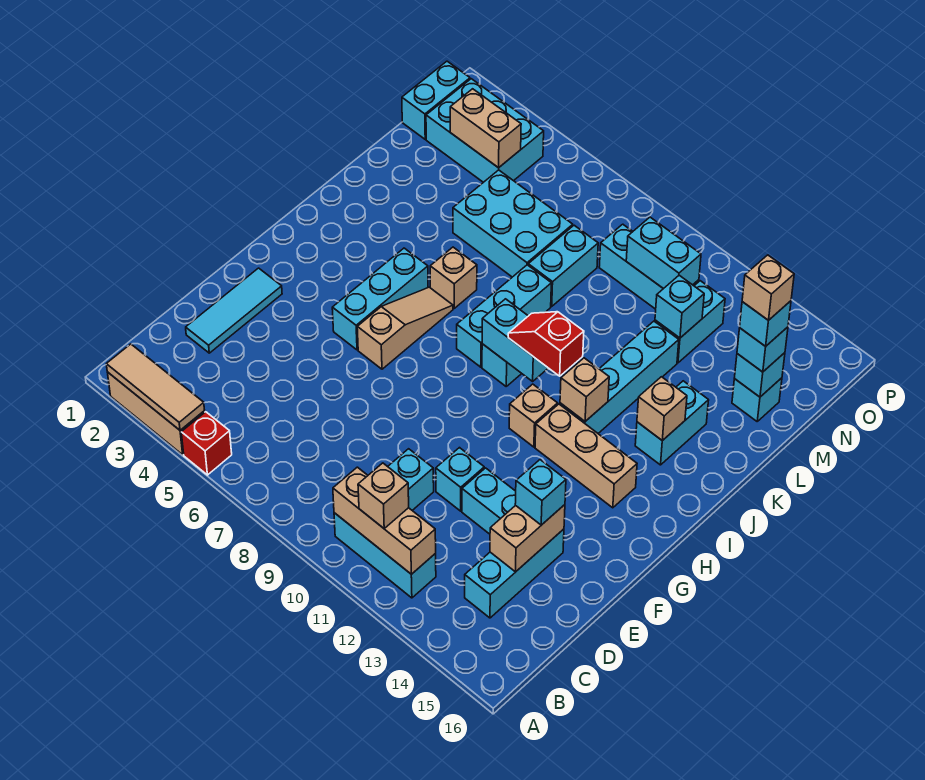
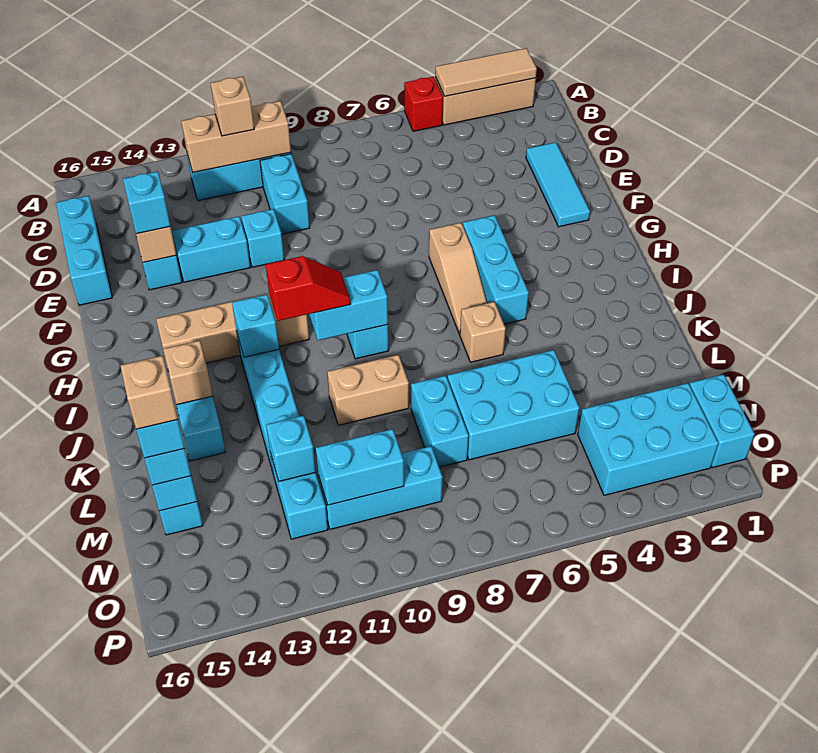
cyan brick I8:K8 level 1 -> cyan brick C16:E16 level 1
tan brick I12 level 2 -> cyan brick I12 level 2
tan brick N3:N4 level 2 -> tan brick K9:K10 level 1

